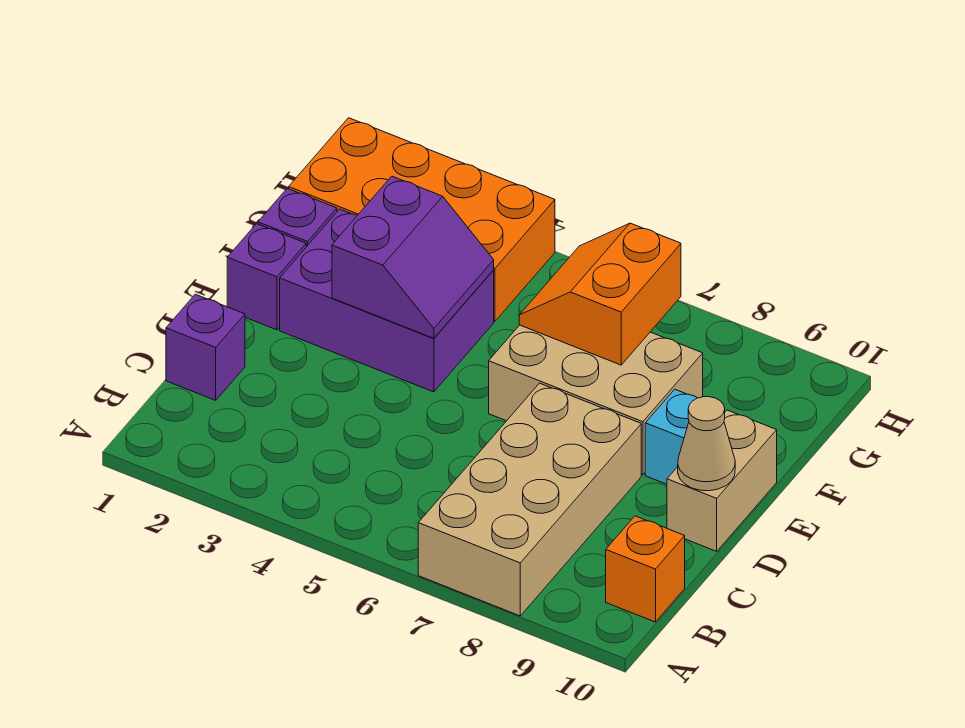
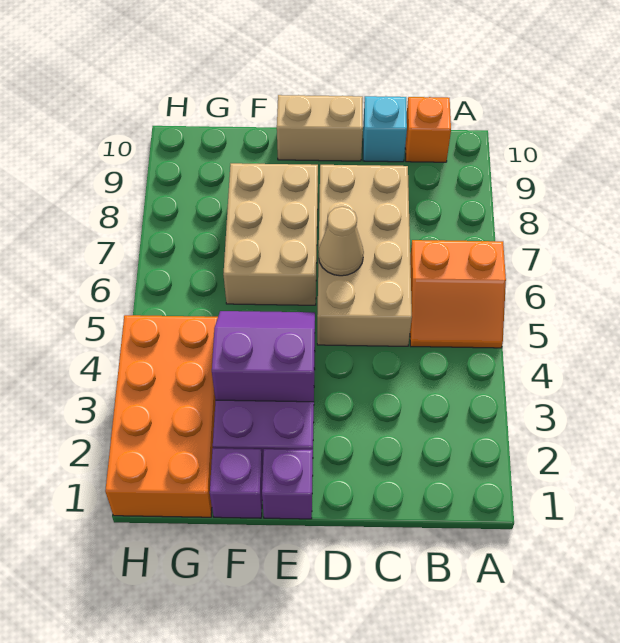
tan brick A7:D8 level 1 -> tan brick C5:D8 level 1
purple brick C1 level 1 -> none
tan cone D10 level 2 -> tan cone D6 level 2
cyan brick E9 level 1 -> cyan brick C10 level 1
orange slope F6:G7 level 2 top 7 -> orange slope A5:B6 level 1 top 6

